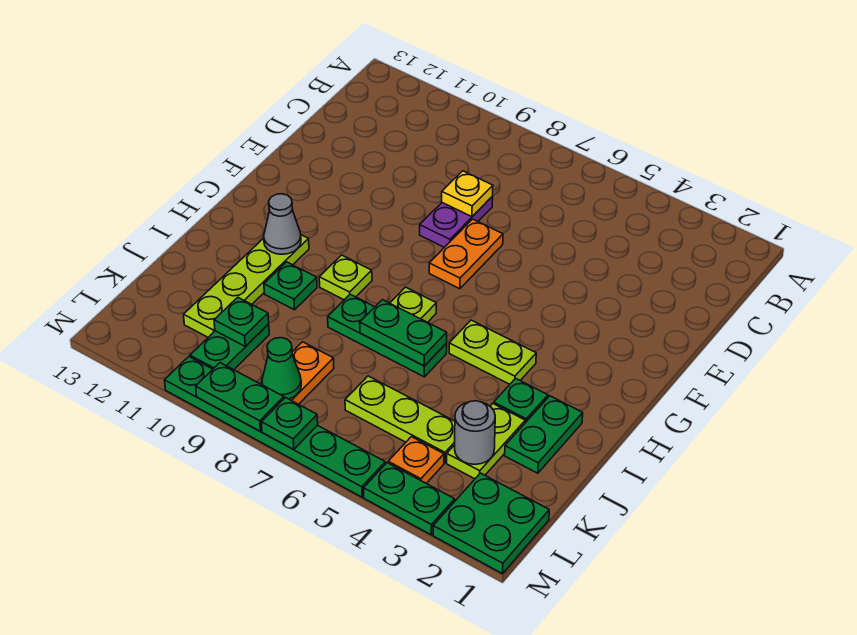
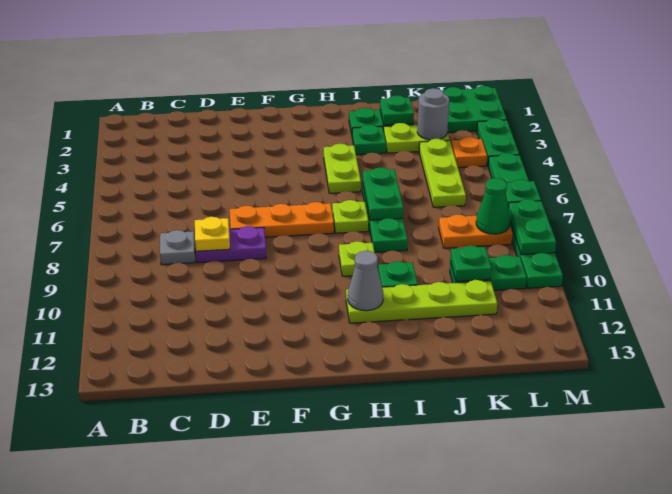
none -> grey plate C8 level 1
orange plate E7:F7 level 1 -> orange plate E7:G7 level 1
none -> green plate J2 level 2

